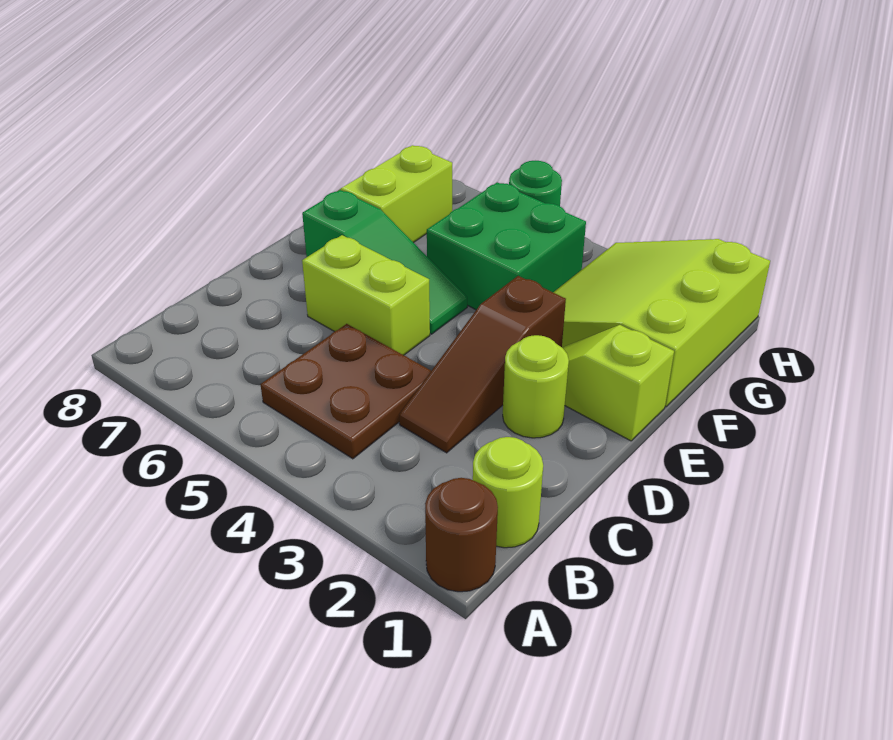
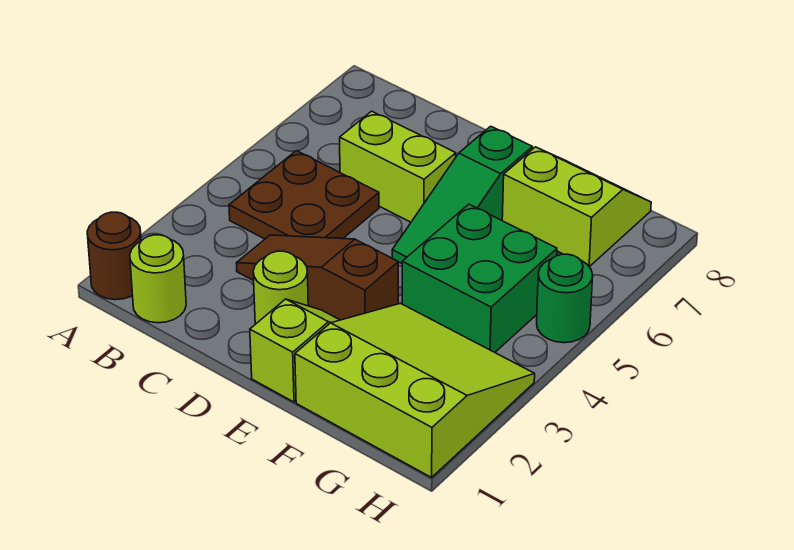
lime brick D5:D6 level 1 -> lime brick C6:D6 level 1

